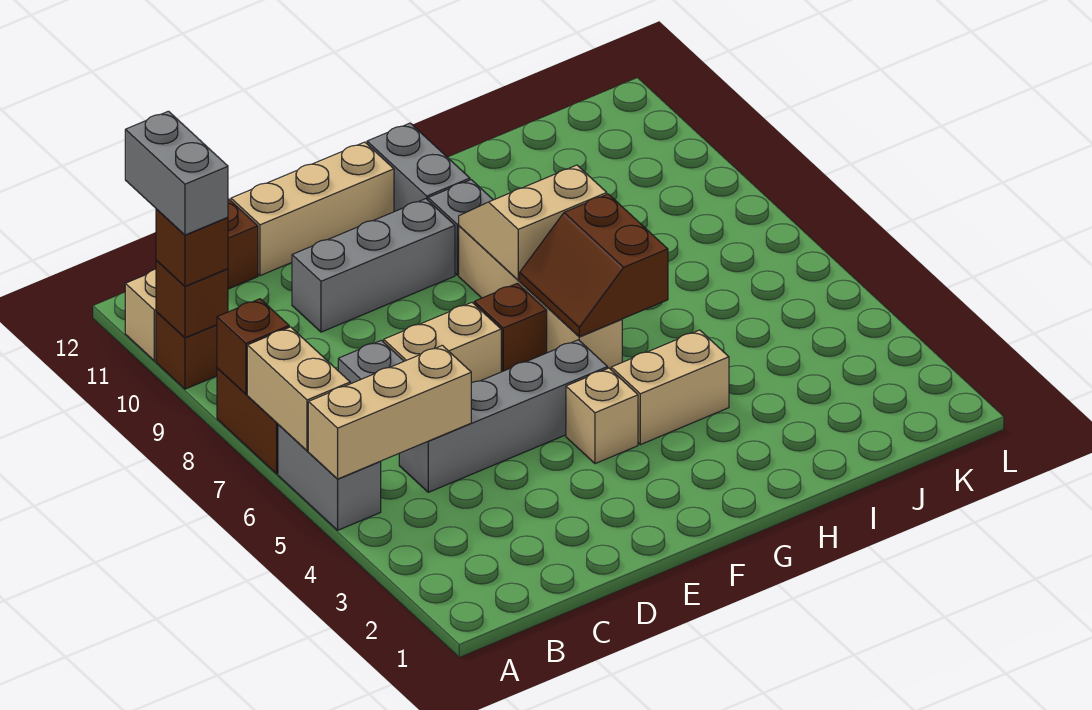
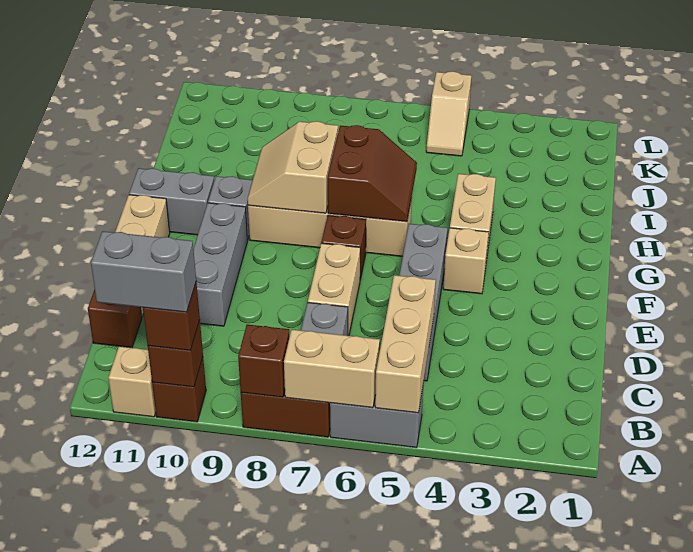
brown slope G6:H7 level 2 top H -> brown slope G6:H7 level 2 top 7
none -> tan slope K5:L5 level 1 top L

